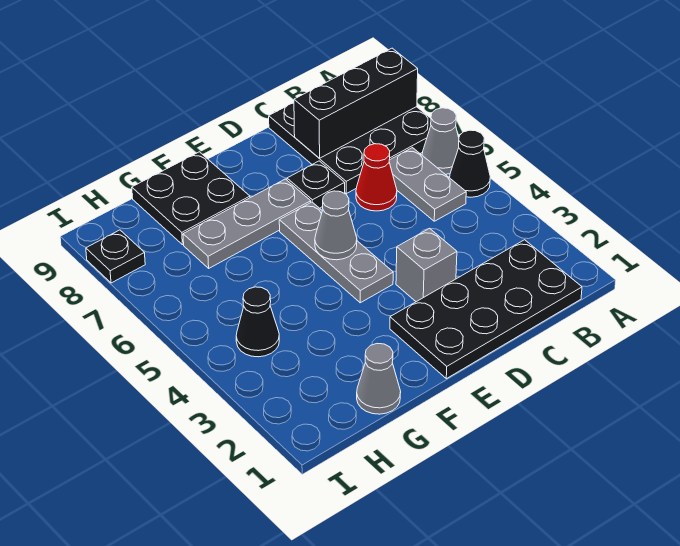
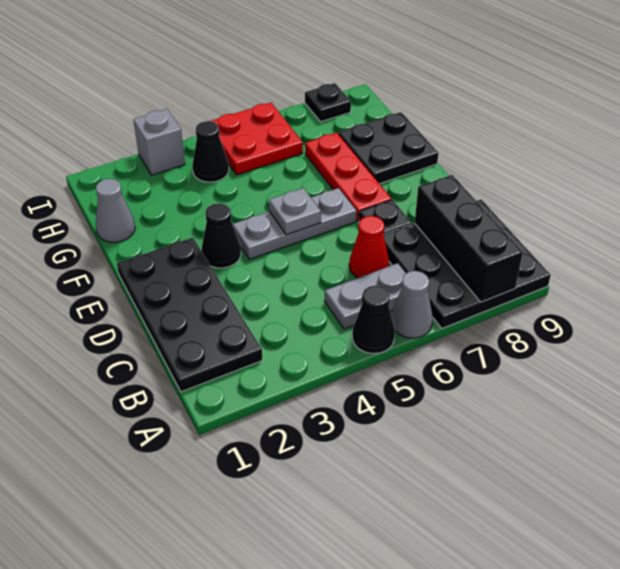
grey brick D3 level 1 -> grey brick I3 level 1
none -> black cone E3 level 1
grey cone E5 level 2 -> grey plate E5 level 2
grey plate E7:G7 level 1 -> red plate E7:G7 level 1
none -> red plate H5:I6 level 1

